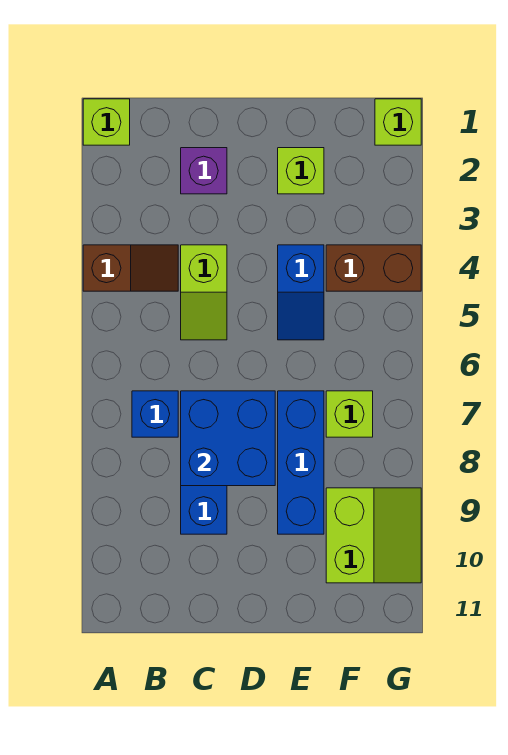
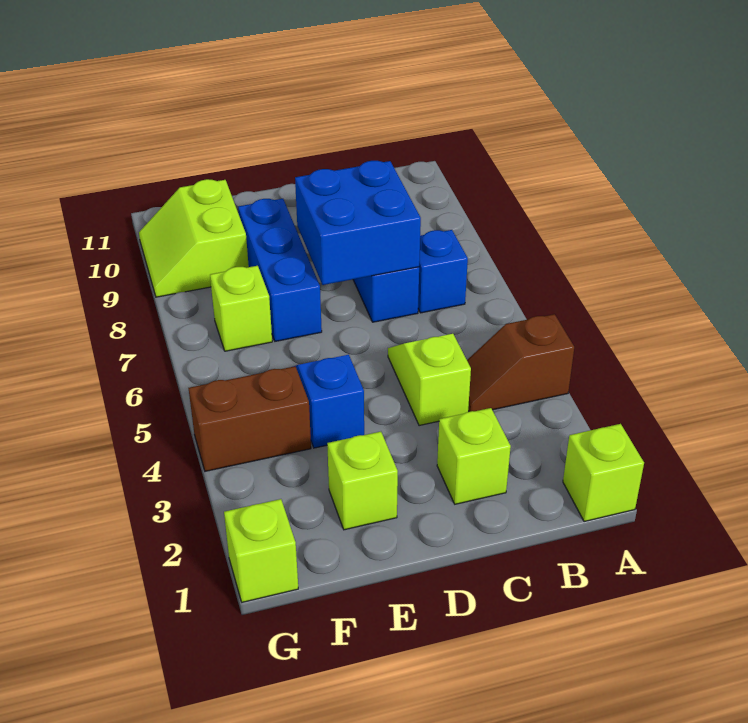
purple brick C2 level 1 -> lime brick C2 level 1

